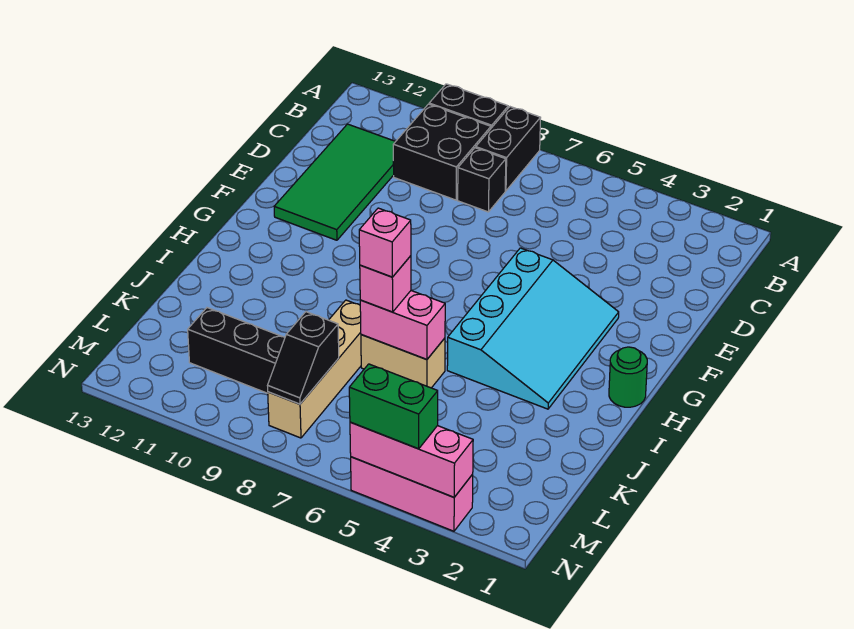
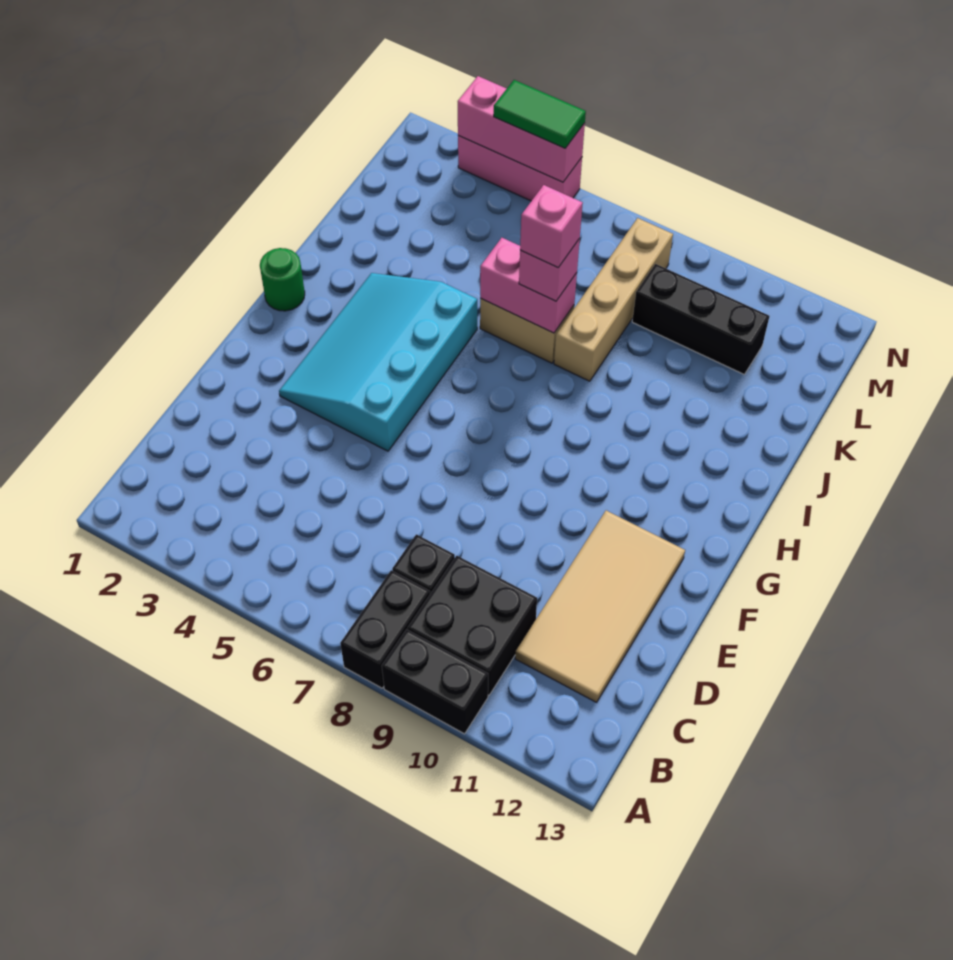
green tile C11:F12 level 1 -> tan tile C11:F12 level 1
black slope L8:M8 level 2 top L -> none
green brick N4:N5 level 3 -> green tile N4:N5 level 3

